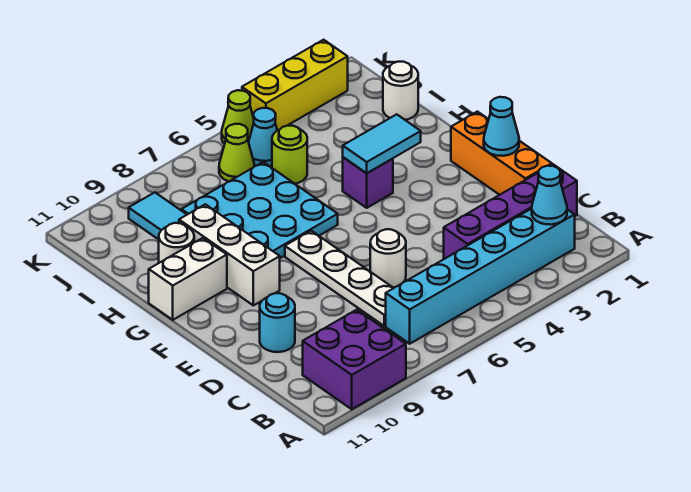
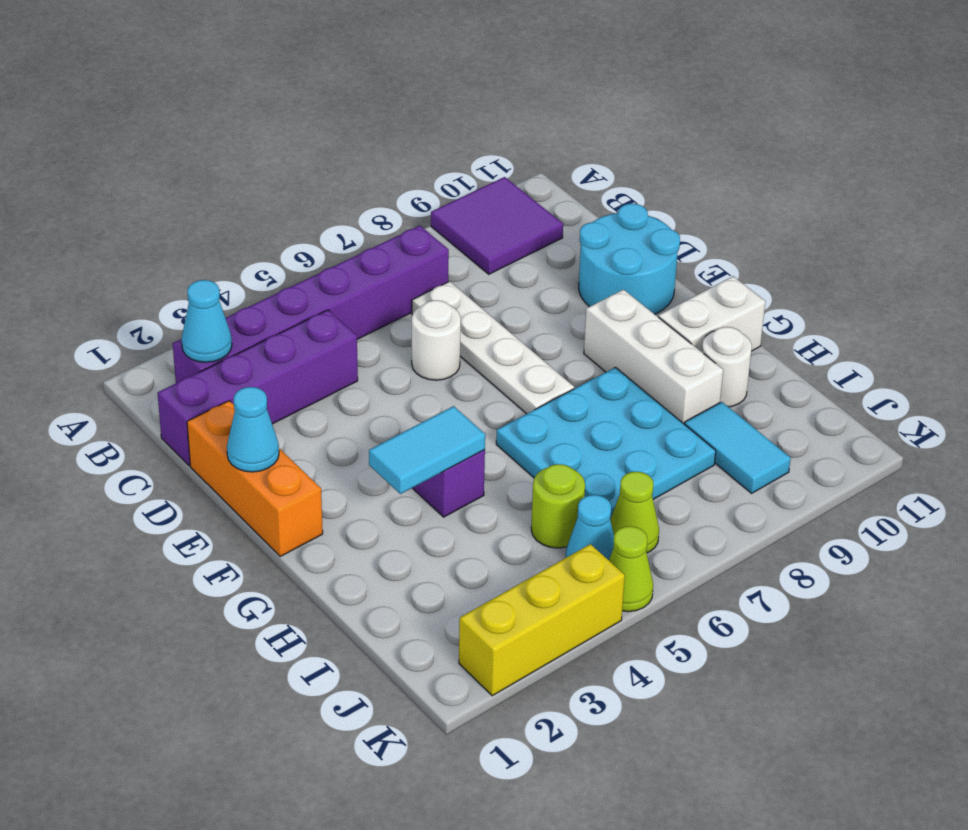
purple brick A9:B10 level 1 -> purple tile A9:B10 level 1
cyan brick B2:B7 level 1 -> purple brick B2:B7 level 1
cyan round brick D10 level 1 -> cyan round brick D10:E11 level 1
white round brick I1 level 1 -> none

